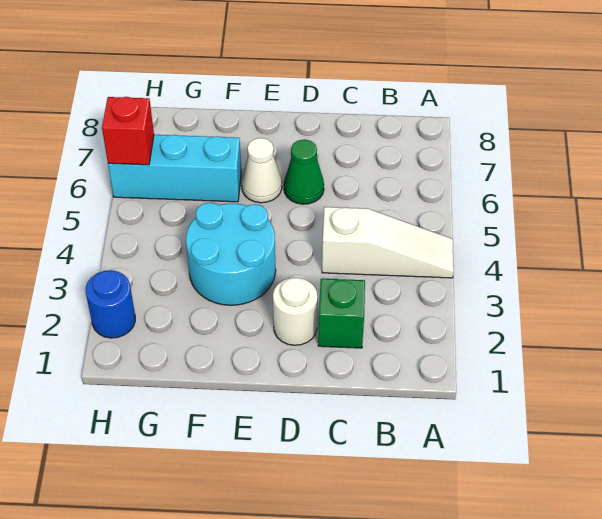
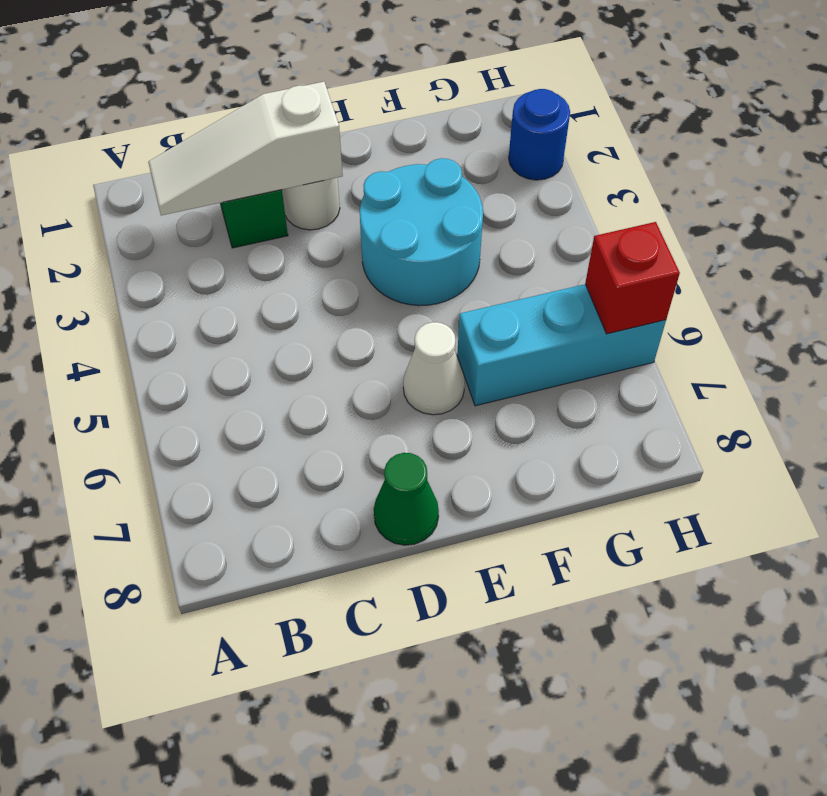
white slope A4:C4 level 1 top C -> white slope B2:D2 level 2 top D
green cone D6 level 1 -> green cone D8 level 1

